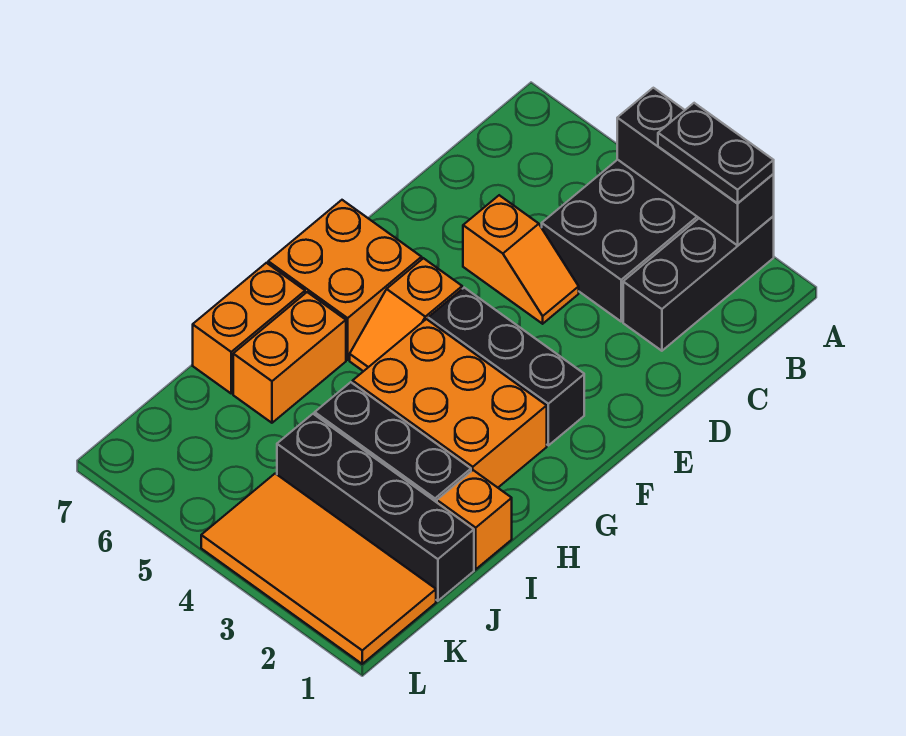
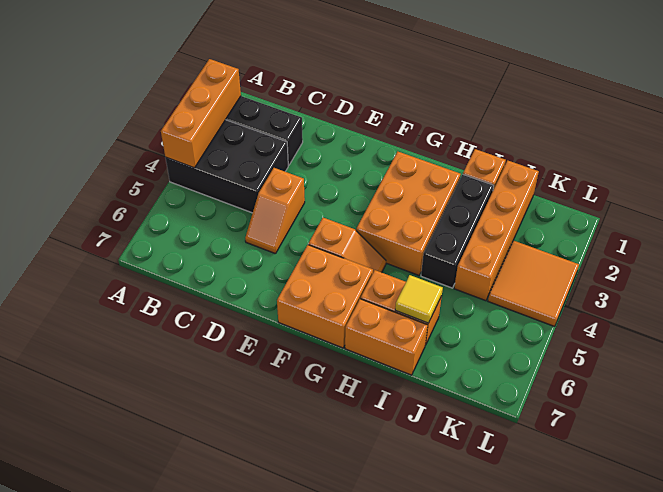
black brick A2:A4 level 2 -> orange brick A2:A4 level 2
black plate A2:A3 level 3 -> none
orange slope D4:D5 level 1 top 5 -> orange slope D4:D5 level 1 top 4
black brick F2:F4 level 1 -> none
none -> yellow tile I6 level 2
black brick J1:J4 level 1 -> orange brick J1:J4 level 1
orange tile K1:L4 level 1 -> orange tile K3:L4 level 1

